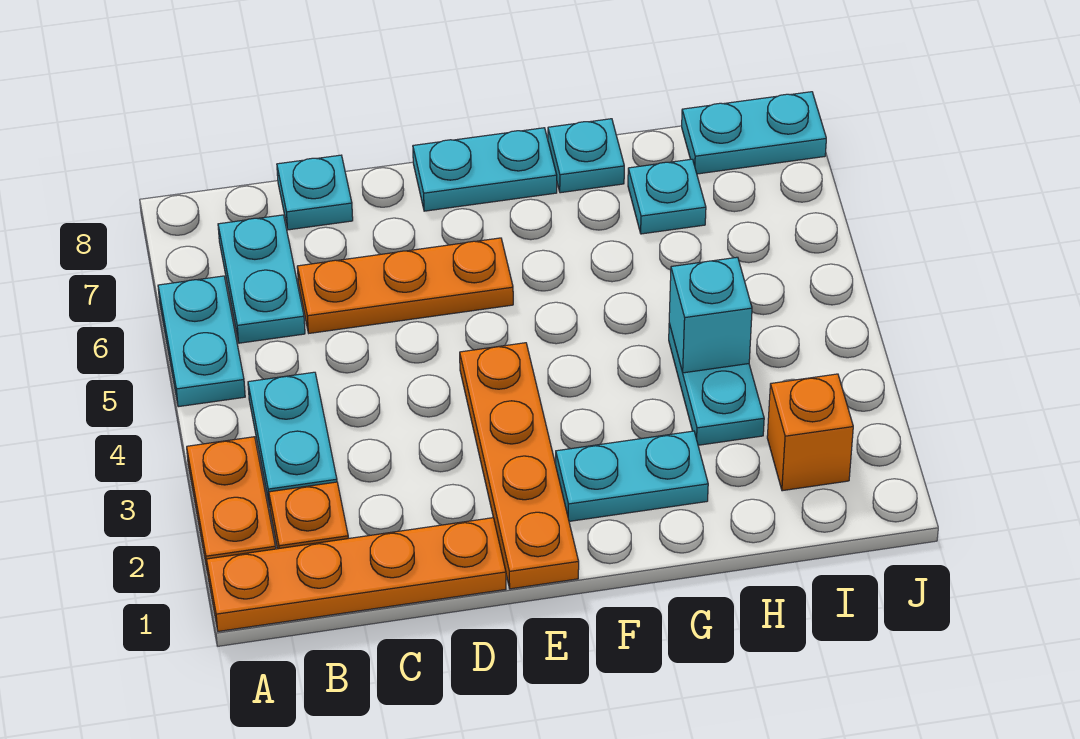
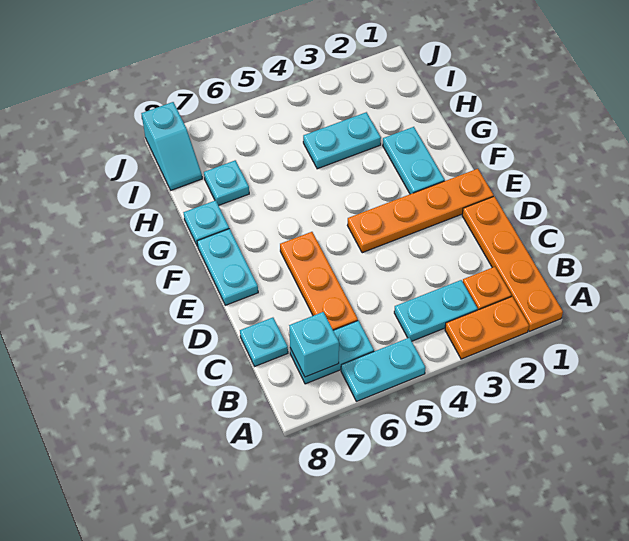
cyan brick H4 level 2 -> cyan brick B7 level 2
orange brick I2 level 1 -> none
cyan plate I8:J8 level 1 -> cyan slope I8:J8 level 1 top J

